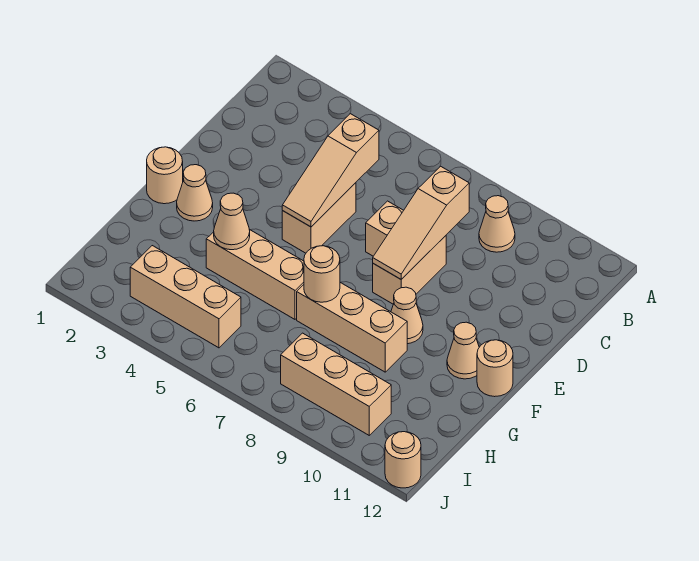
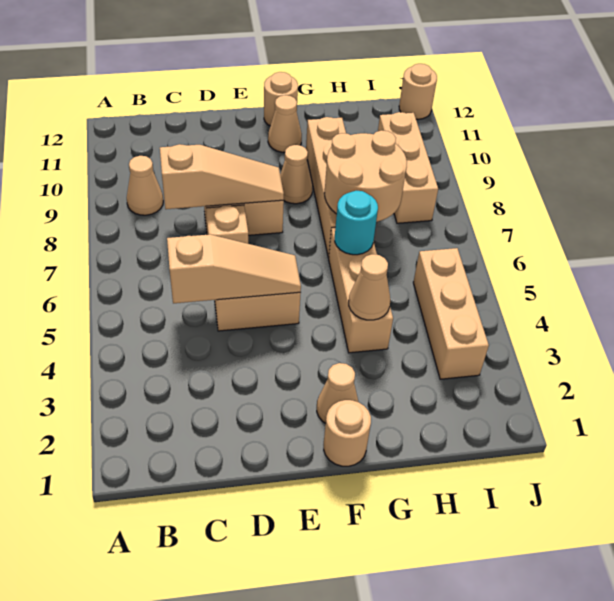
none -> cyan round brick G6 level 2
tan brick G7:G9 level 1 -> tan brick G7:G10 level 1
tan round brick G7 level 2 -> tan round brick G7:H8 level 2

